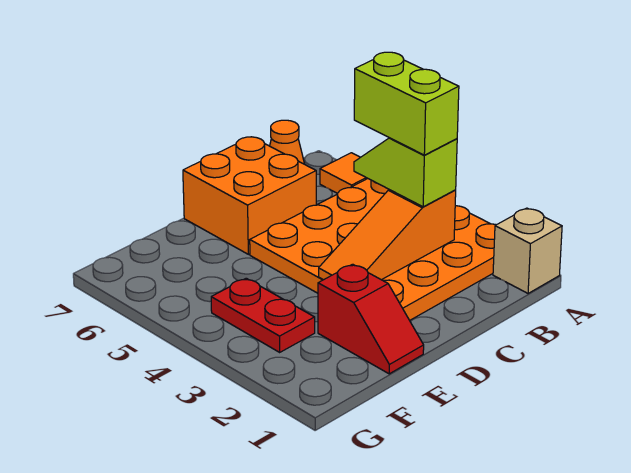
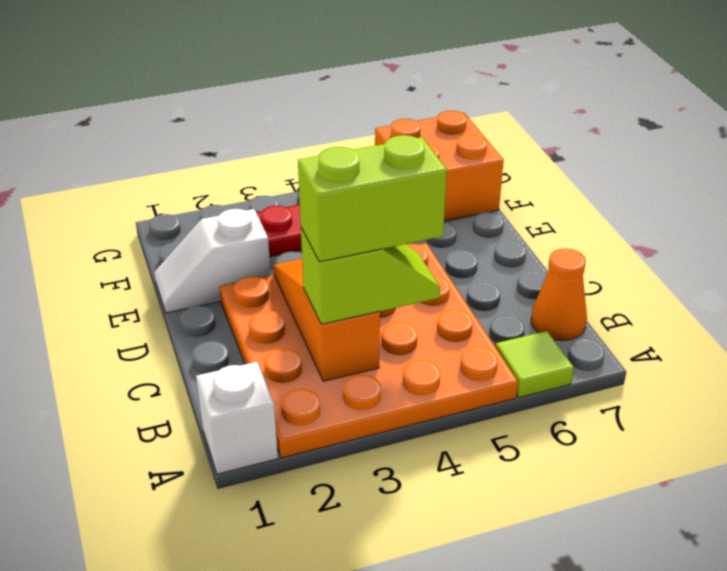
tan brick A1 level 1 -> white brick A1 level 1
orange tile A6 level 1 -> lime tile A6 level 1
orange brick C6:D7 level 1 -> orange brick F6:G7 level 1
red slope E1:E2 level 1 top 2 -> white slope E1:E2 level 1 top 2

